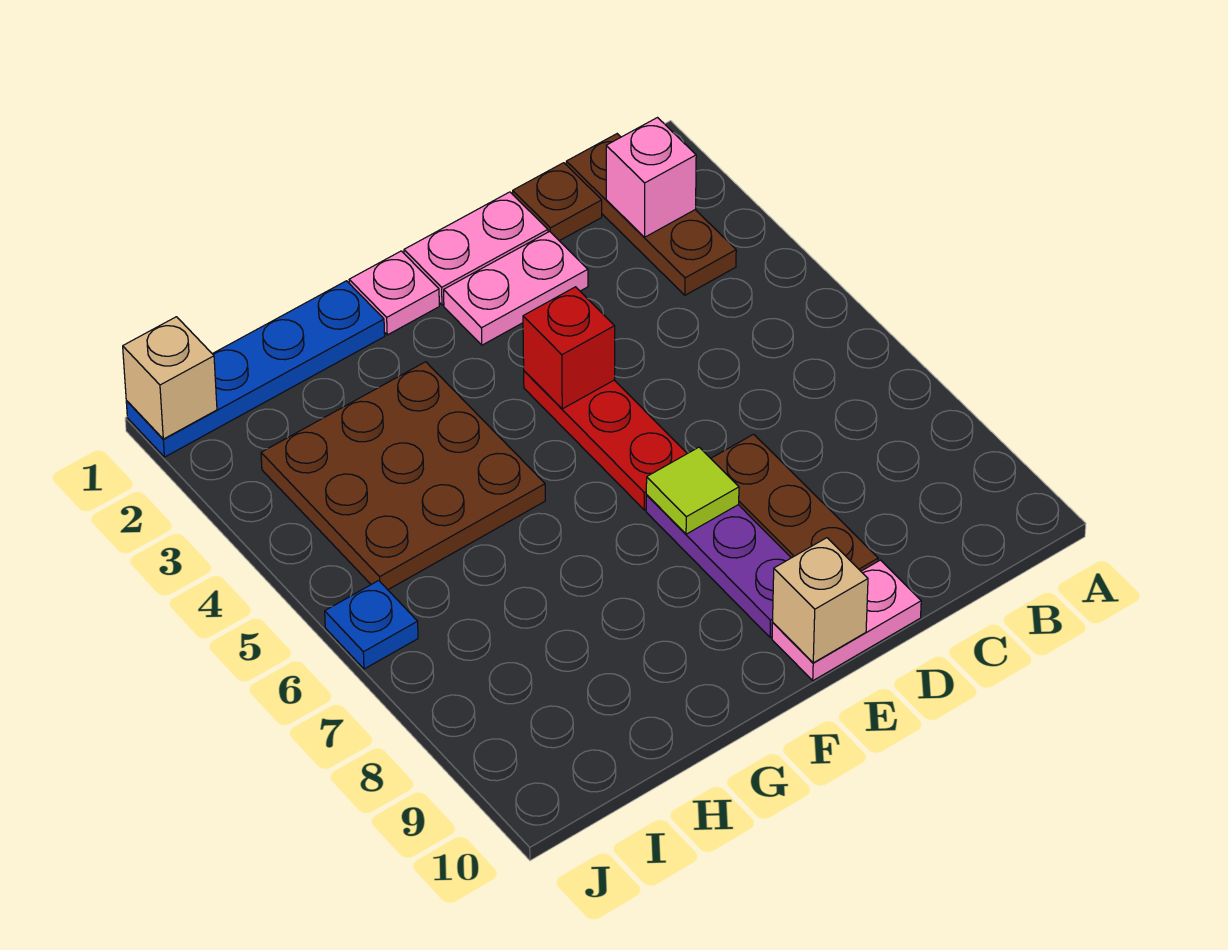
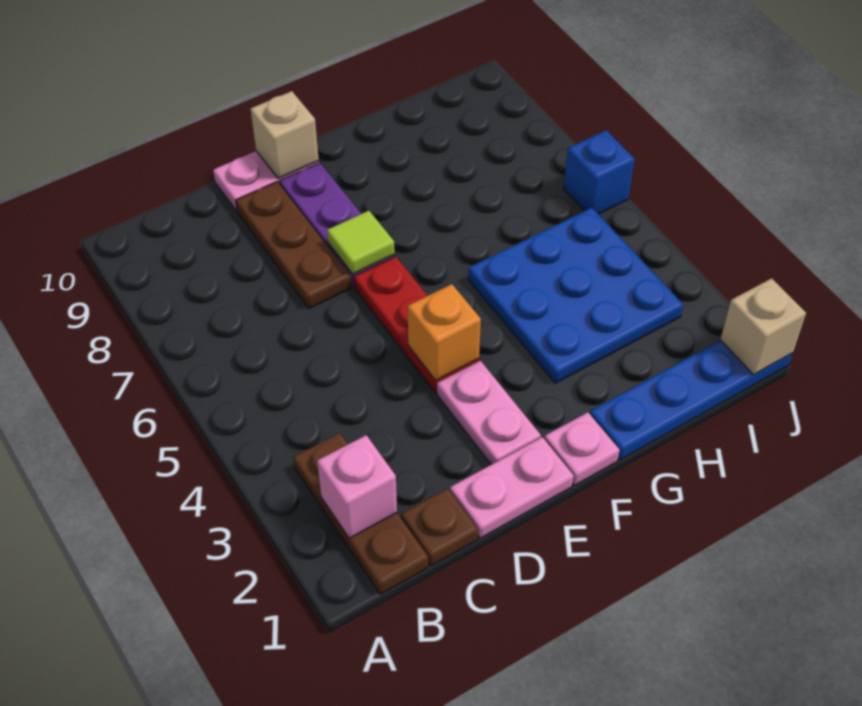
pink plate D2:E2 level 1 -> pink plate E2:E3 level 1
red brick E4 level 2 -> orange brick E4 level 2
brown plate G3:I5 level 1 -> blue plate G3:I5 level 1
blue plate J6 level 1 -> blue brick J6 level 1

